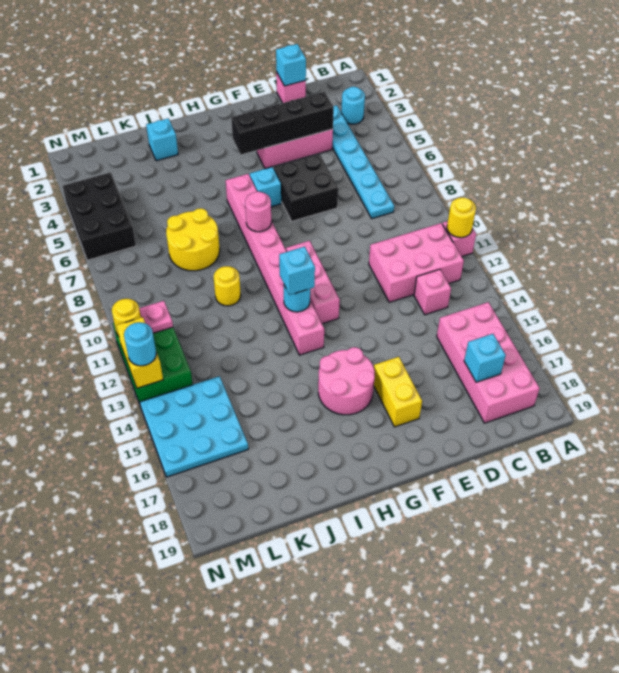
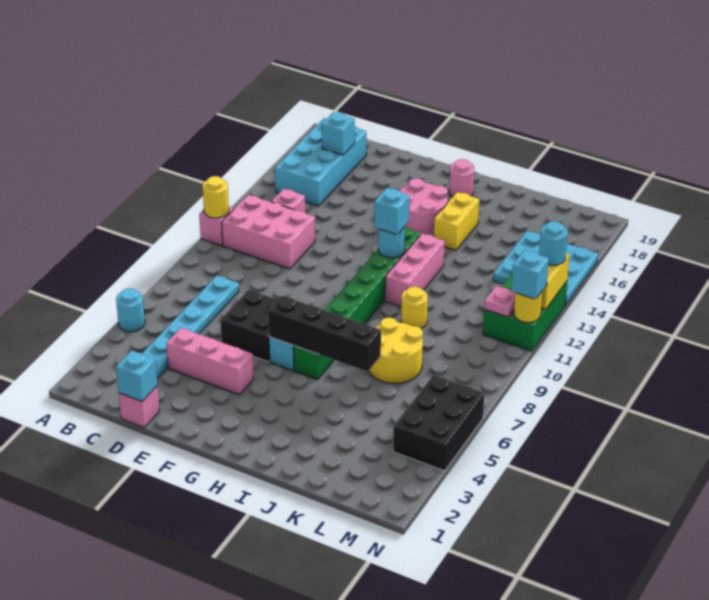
cyan round brick B3 level 1 -> cyan round brick A5 level 1
pink brick B15:C18 level 1 -> cyan brick B15:C18 level 1
black brick D4:G4 level 2 -> black brick G6:J6 level 2
yellow brick F16:F17 level 1 -> yellow brick I15:I16 level 1
pink brick G10:G12 level 1 -> pink brick I11:I13 level 1
pink brick H6:H13 level 1 -> green brick H6:H13 level 1
pink round brick H8 level 2 -> pink round brick H18 level 1
cyan brick J2 level 1 -> cyan brick N11 level 3

